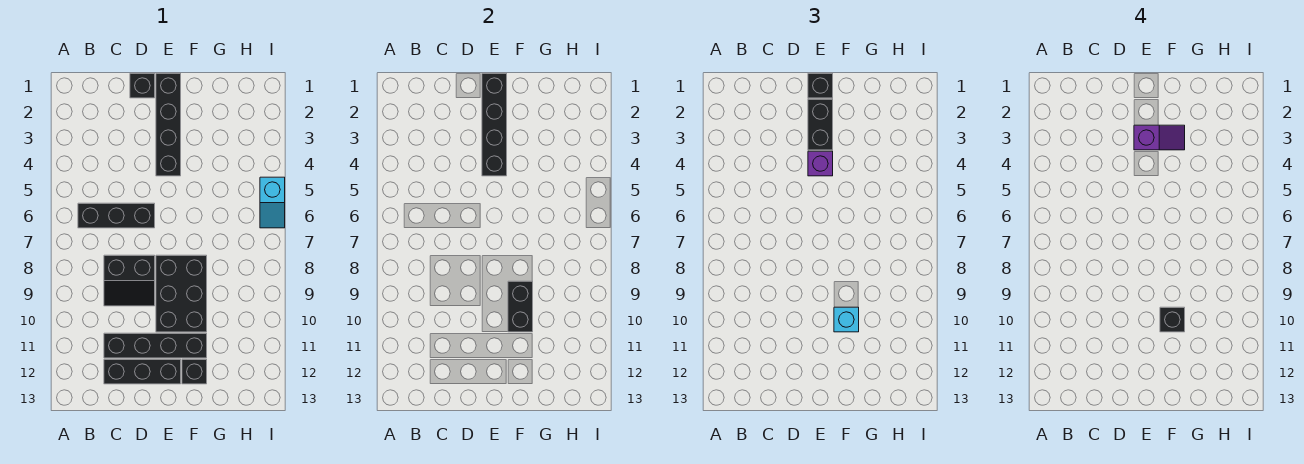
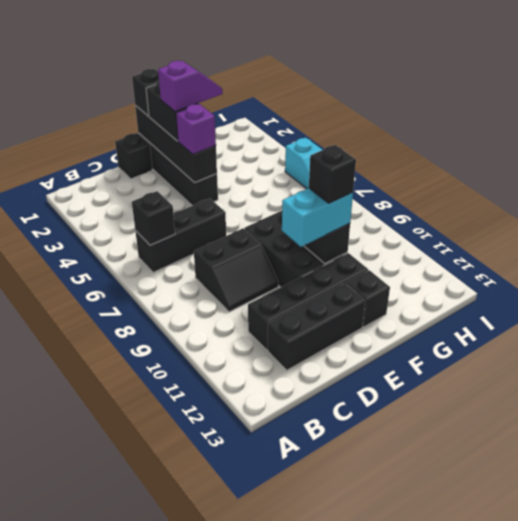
none -> black brick B6 level 2
cyan brick F10 level 3 -> cyan brick E10:F10 level 3

